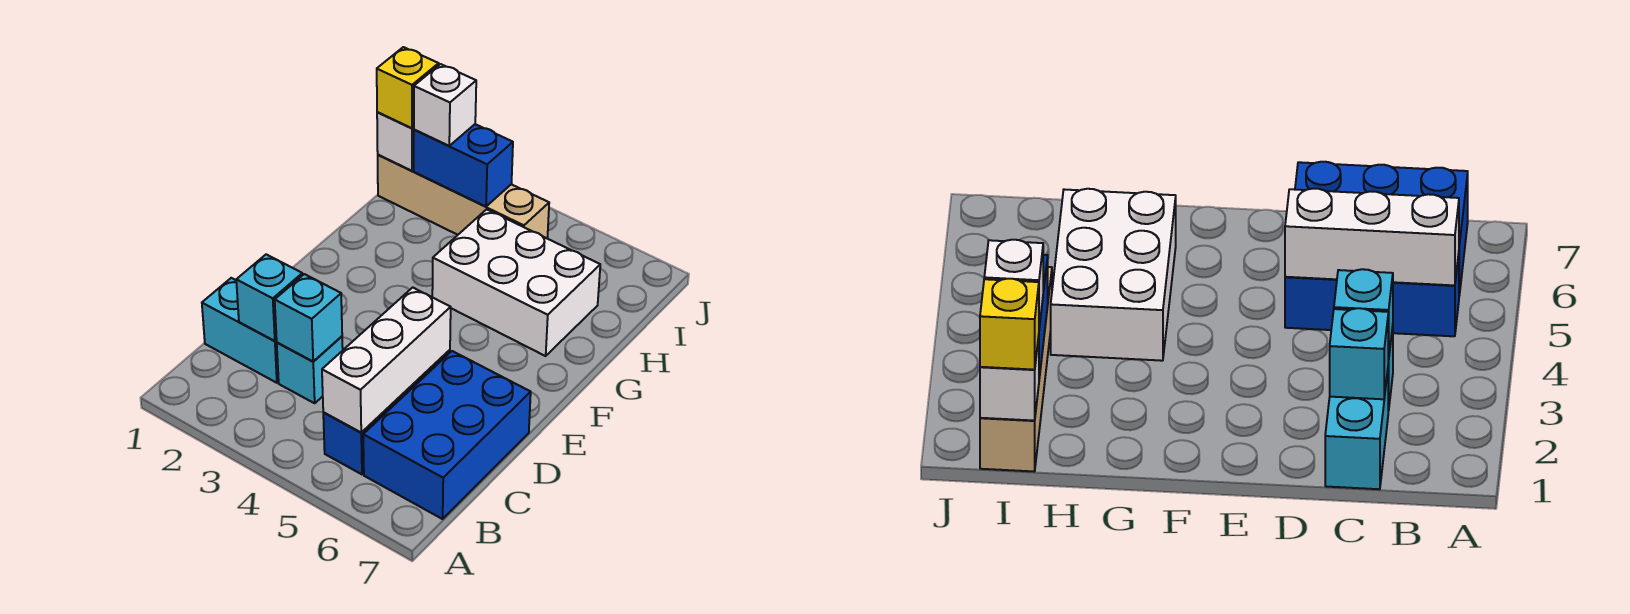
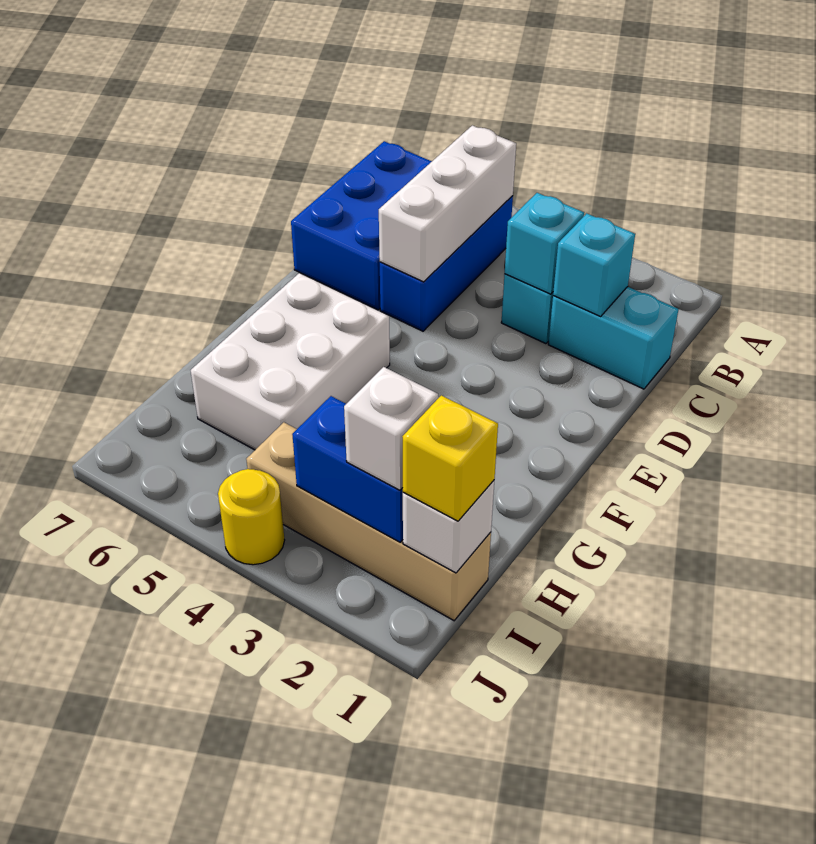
white brick G4:H6 level 1 -> white brick F5:H6 level 1
none -> yellow round brick J4 level 1

